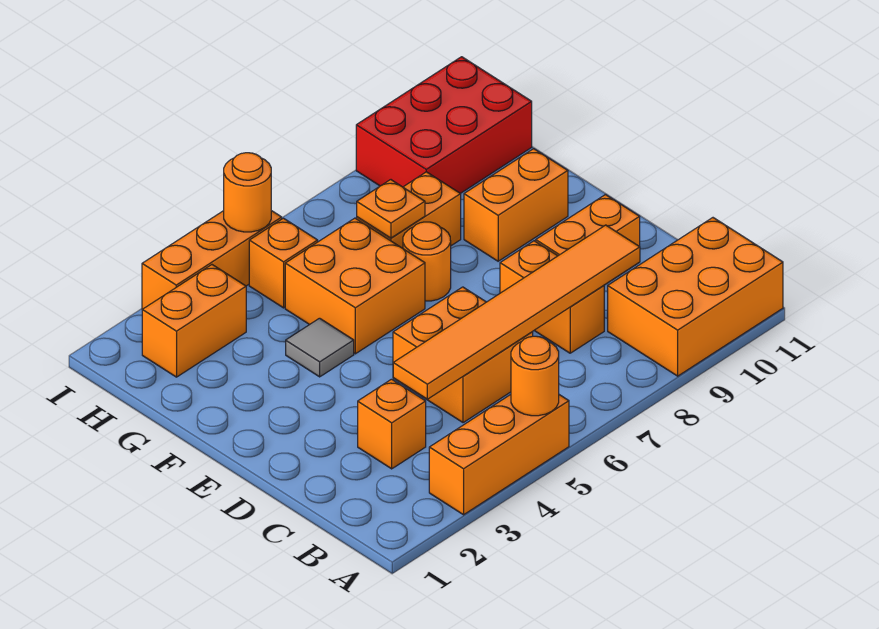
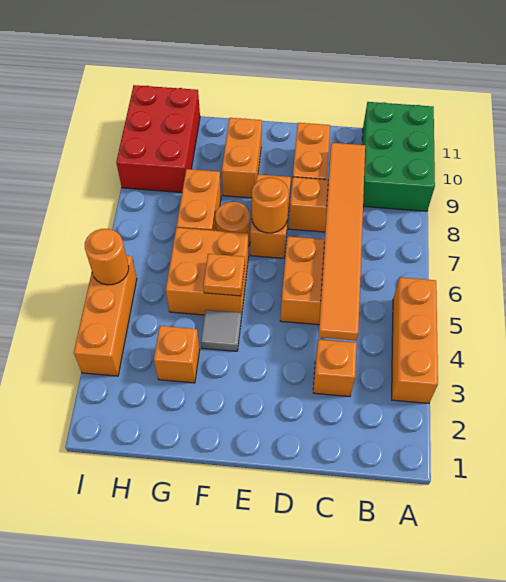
orange round brick A5 level 2 -> orange round brick E7 level 2
orange brick A9:B11 level 1 -> green brick A9:B11 level 1
orange plate G7 level 2 -> orange plate F5 level 2
orange brick H2:H3 level 1 -> orange brick E7:E8 level 1
orange brick H5 level 1 -> orange brick G3 level 1

